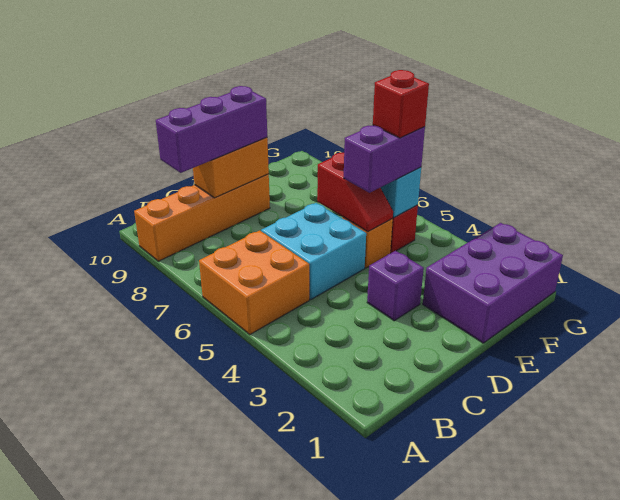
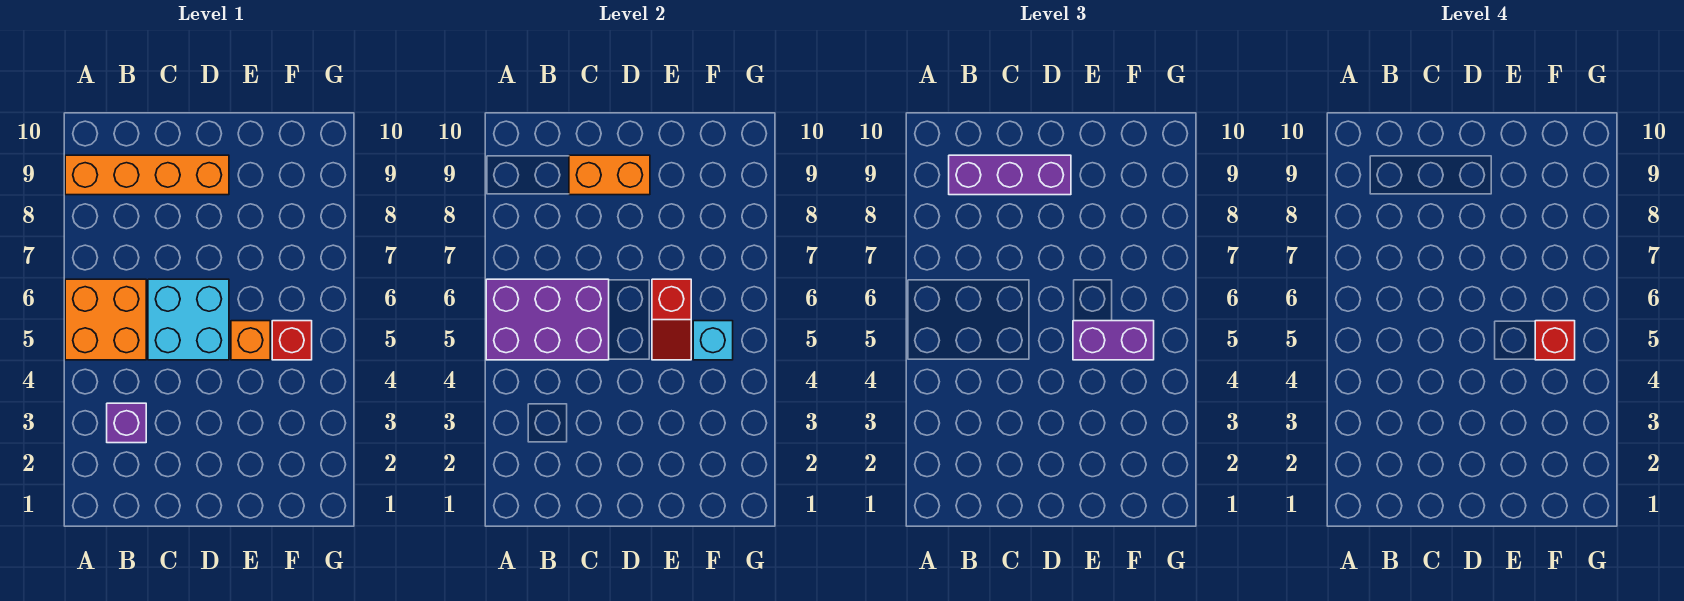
purple brick D3 level 1 -> purple brick B3 level 1
purple brick E1:G2 level 1 -> purple brick A5:C6 level 2

